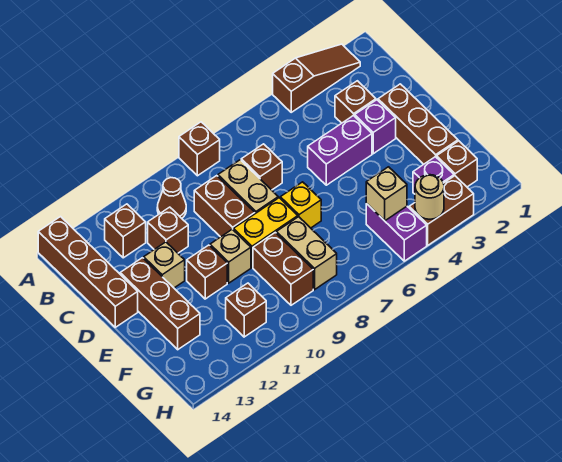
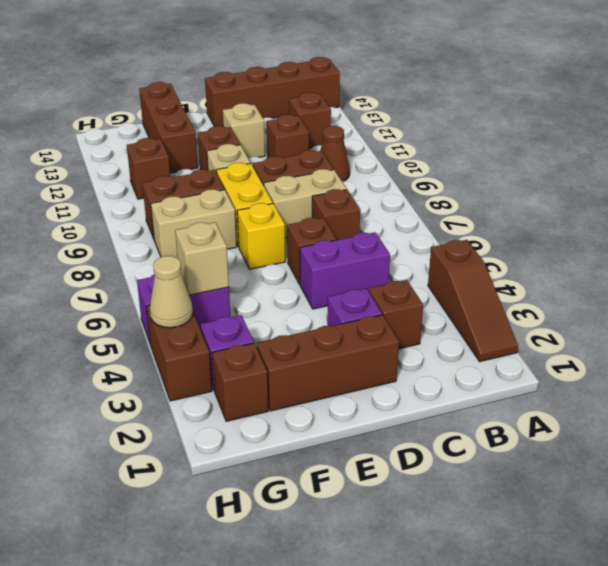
brown brick A8 level 1 -> brown brick D6 level 1
purple brick D4:D5 level 1 -> purple brick C5:D5 level 1
brown brick D13:F13 level 1 -> brown brick F12:F14 level 1
tan round brick H4 level 2 -> tan cone H4 level 2

